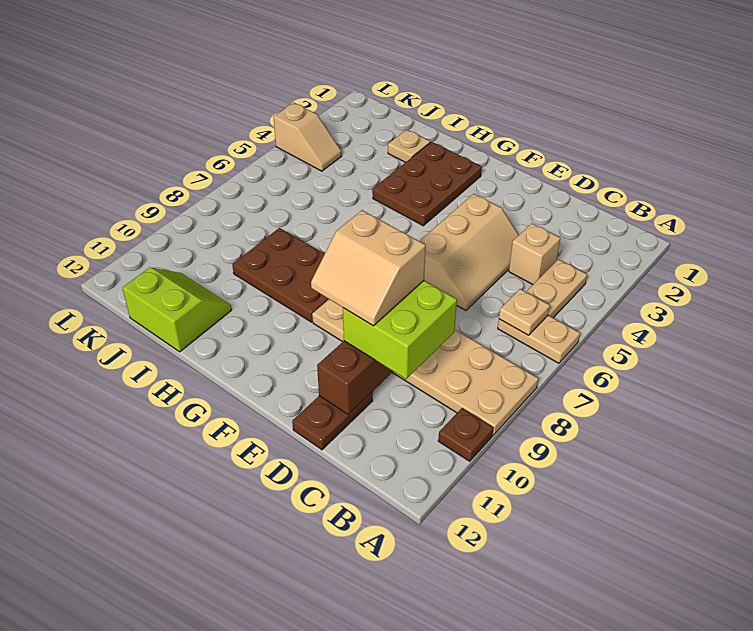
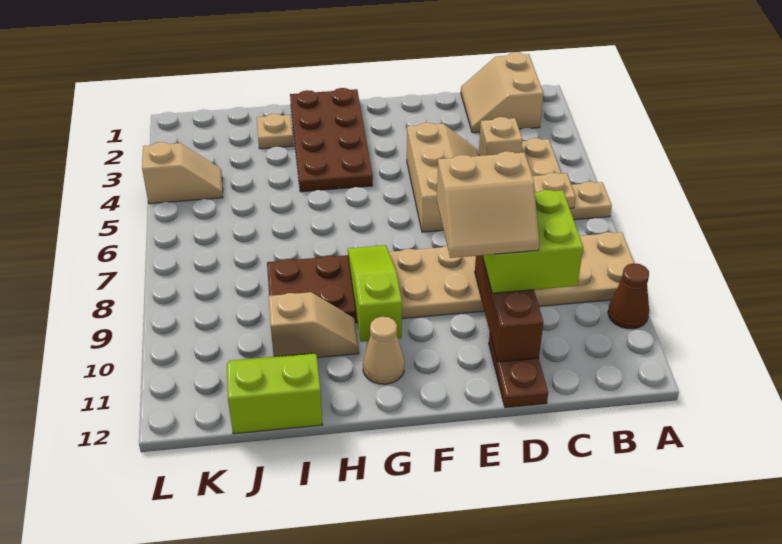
brown plate A10 level 1 -> brown cone A10 level 1
none -> tan slope B1:C2 level 1 top B
brown plate G2:H4 level 1 -> brown plate G1:H4 level 1
none -> lime slope G8:G10 level 2 top 10
none -> tan cone G11 level 1
none -> tan slope H10:I10 level 1 top I

